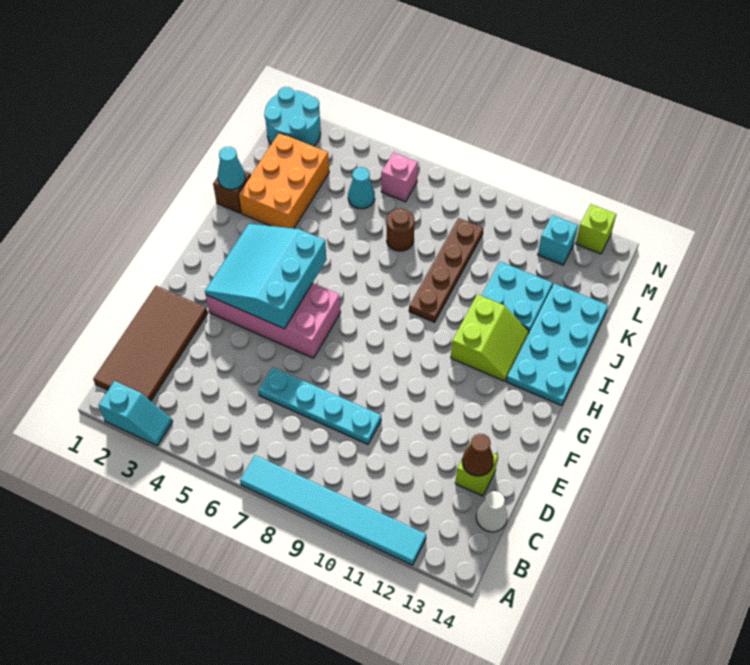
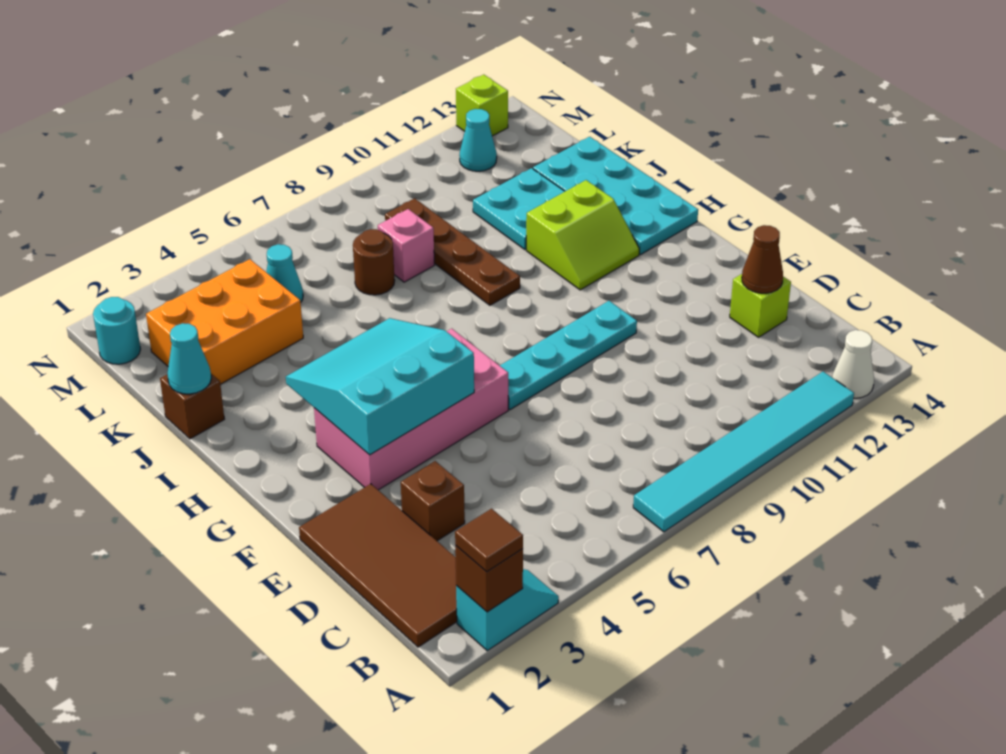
none -> brown brick A2 level 2
none -> brown tile A2 level 3
white cone C14 level 1 -> white cone A13 level 1
none -> brown brick D3 level 1
cyan plate D6:D9 level 1 -> cyan plate F7:F10 level 1
cyan slope F3:H5 level 2 top 5 -> cyan slope F3:H5 level 2 top F
lime slope H11:I12 level 1 top 11 -> lime slope H11:I12 level 1 top I
orange brick J2:L3 level 1 -> orange brick K2:L4 level 1
cyan round brick M1:N2 level 1 -> cyan round brick M1 level 1
pink brick M6 level 1 -> pink brick K8 level 1
cyan brick M12 level 1 -> cyan cone M12 level 1

